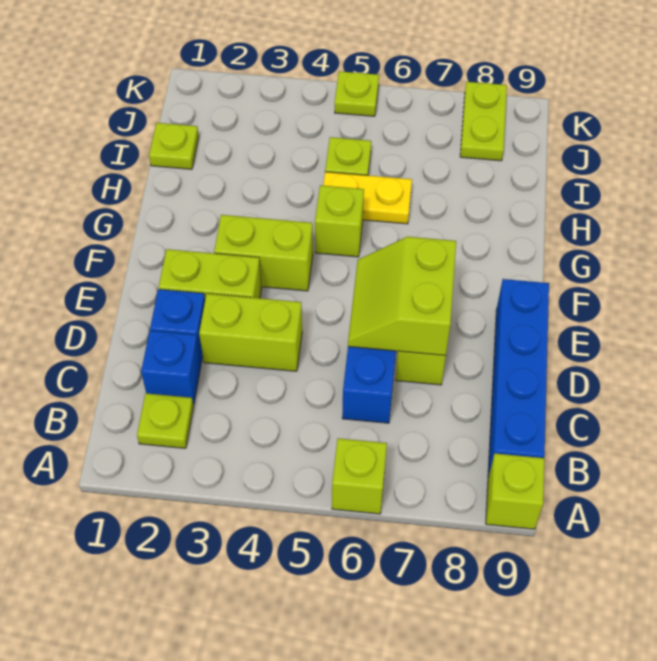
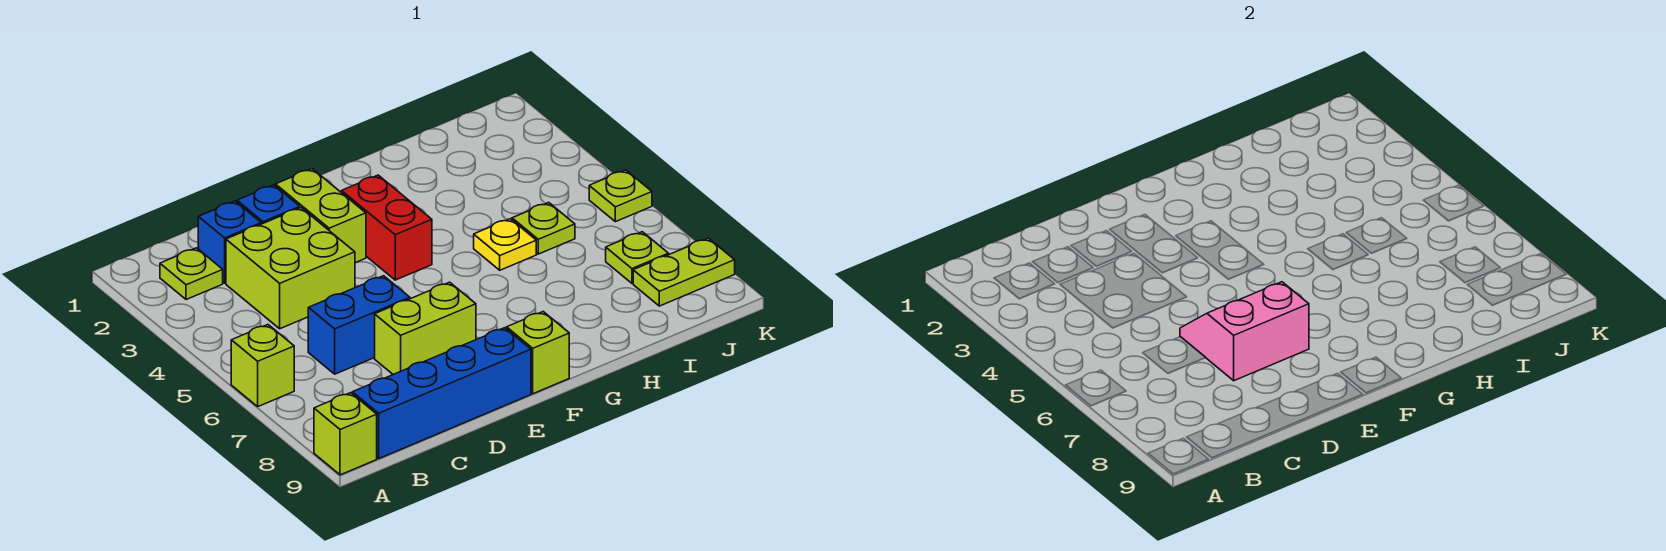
lime brick D3:D4 level 1 -> lime brick C3:D4 level 1
lime slope D6:E7 level 2 top 7 -> pink slope D6:E7 level 2 top 7
lime brick F3:F4 level 1 -> red brick F3:F4 level 1
lime brick G5 level 1 -> lime brick F9 level 1
yellow plate H5:H6 level 1 -> yellow plate H5 level 1
lime plate I1 level 1 -> lime plate J7 level 1

